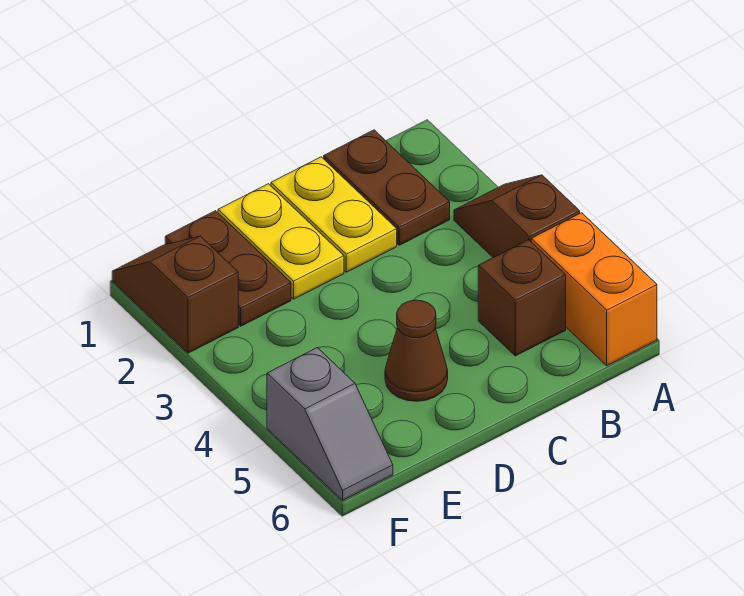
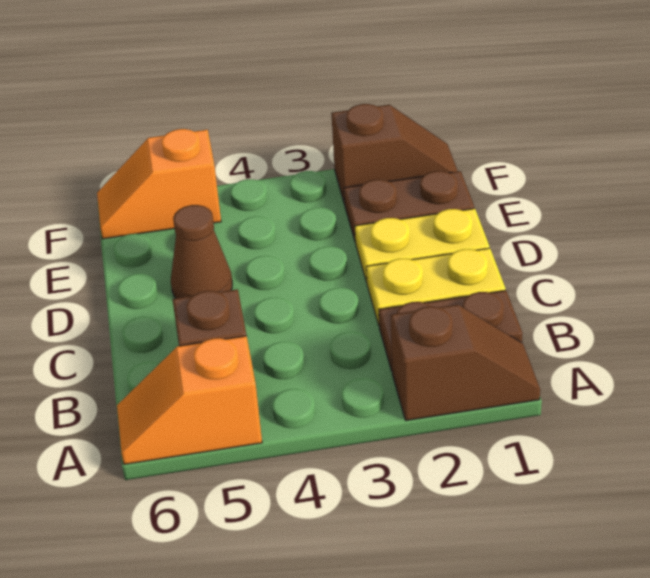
brown slope A3:A4 level 1 top 4 -> brown slope A1:A2 level 1 top 2
orange brick A5:A6 level 1 -> orange slope A5:A6 level 1 top 5
grey slope F5:F6 level 1 top 5 -> orange slope F5:F6 level 1 top 5

